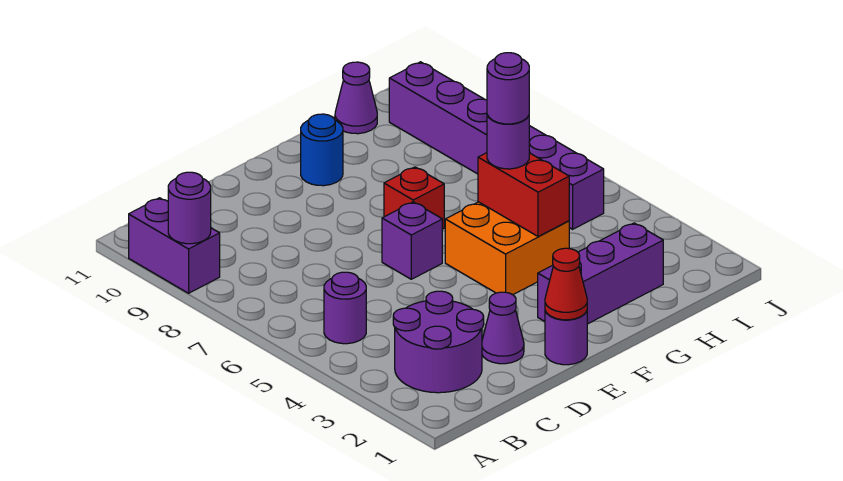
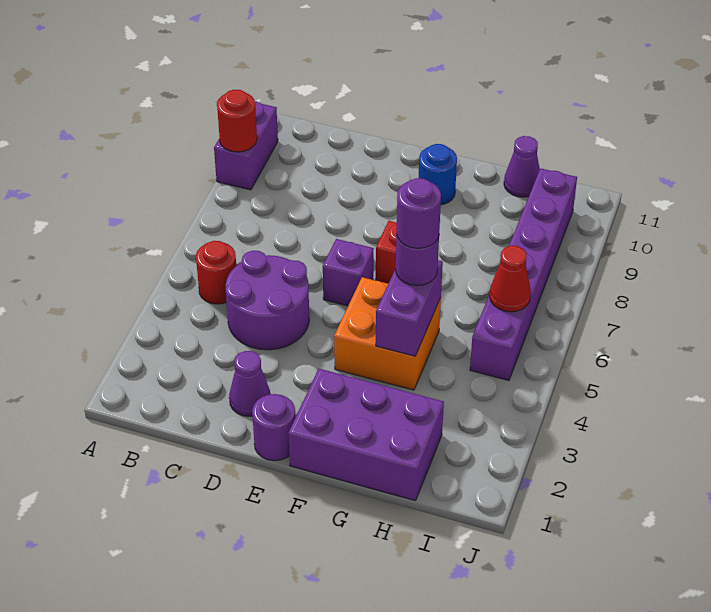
purple round brick A9 level 2 -> red round brick A9 level 2
purple round brick B2:C3 level 1 -> purple round brick C4:D5 level 1
purple round brick B5 level 1 -> red round brick B5 level 1
red cone E1 level 2 -> red cone I6 level 2
purple brick F2:H2 level 1 -> purple brick F1:H2 level 1
red brick G4:G5 level 2 -> purple brick G4:G5 level 2

